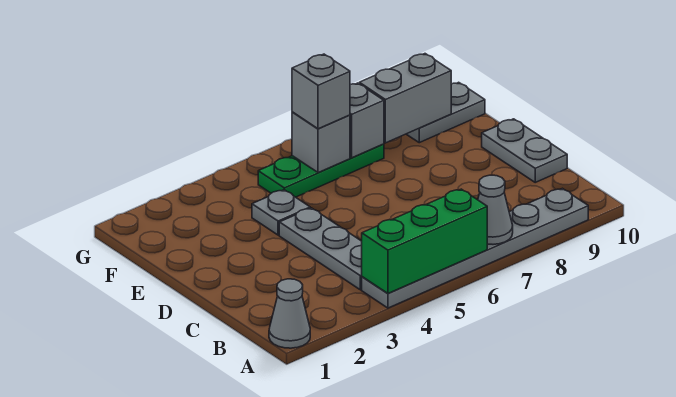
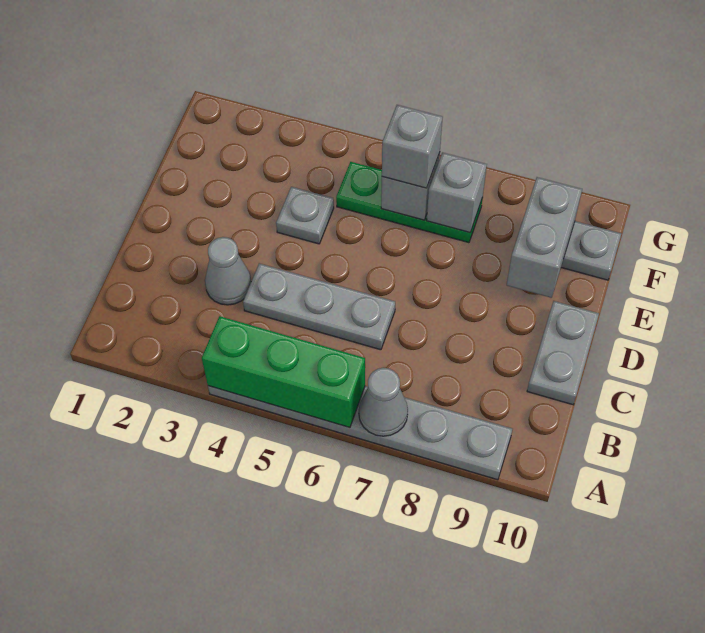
grey cone A1 level 1 -> grey cone C3 level 1
grey plate B4:D4 level 1 -> grey plate C4:C6 level 1
grey brick F8:F9 level 2 -> grey brick E9:F9 level 2

